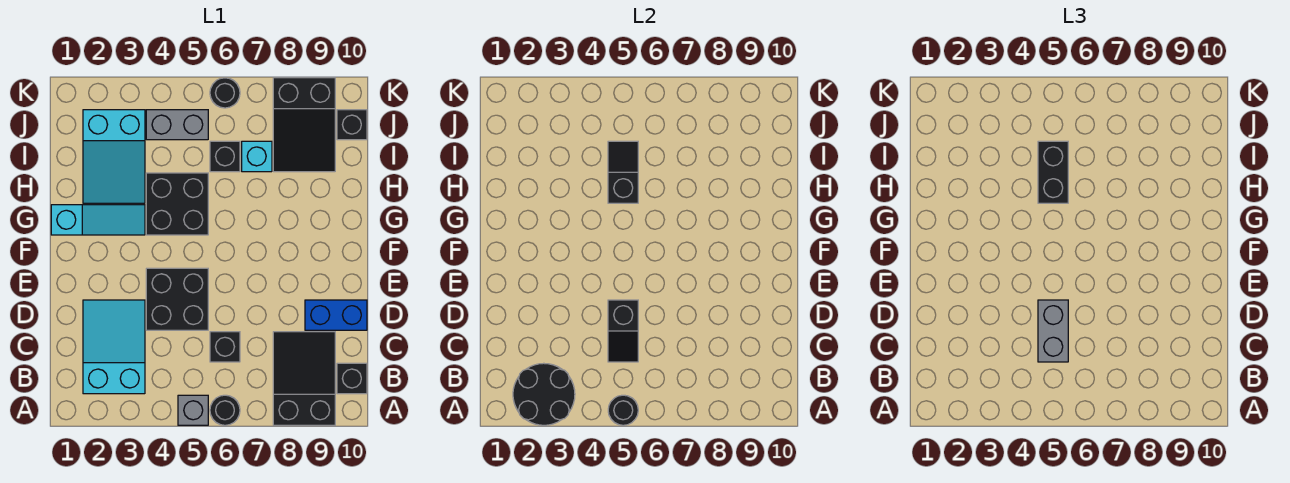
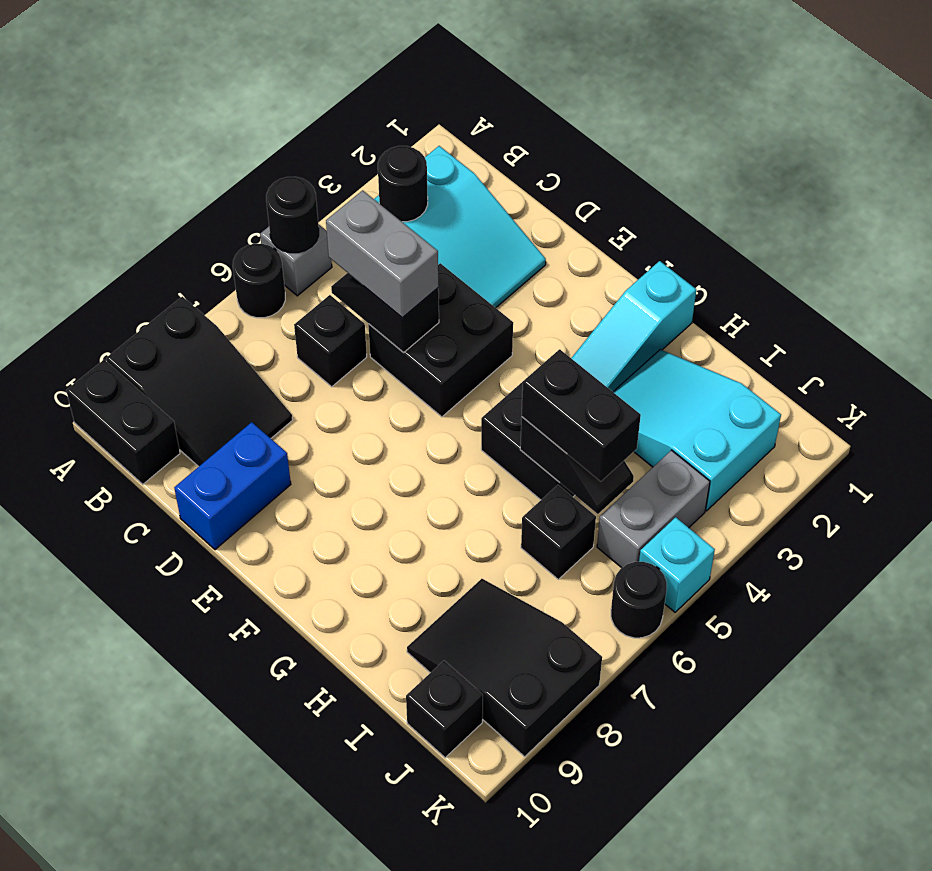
black round brick A2:B3 level 2 -> black round brick B3 level 2
black brick B10 level 1 -> black brick A10:B10 level 1
cyan brick I7 level 1 -> cyan brick K5 level 1

